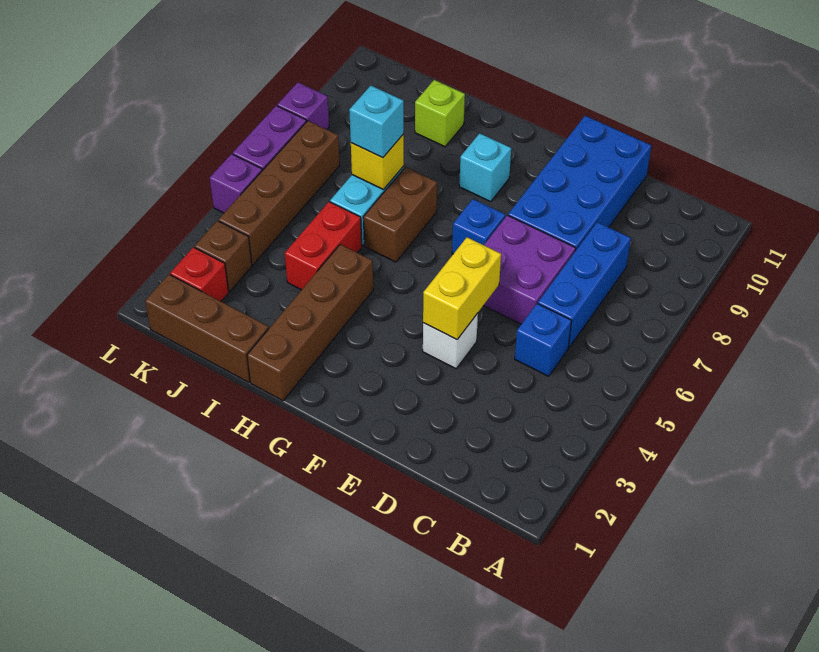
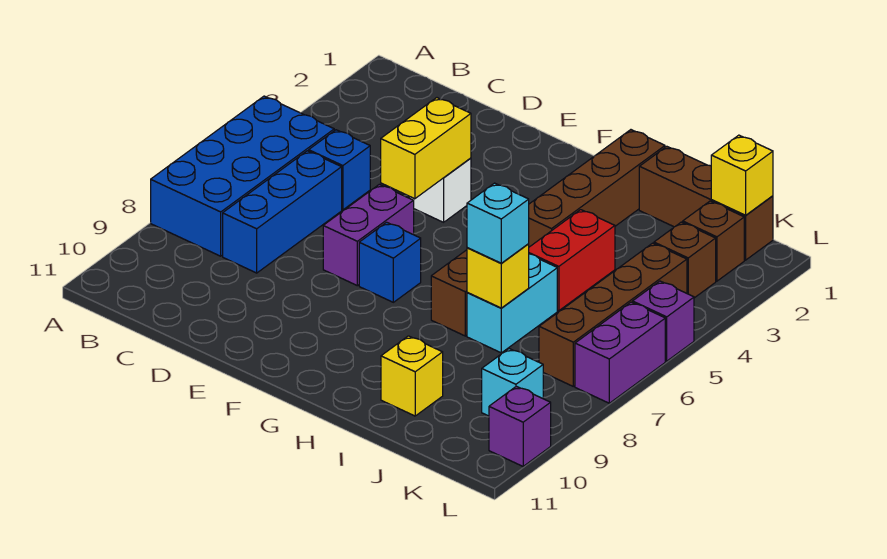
purple brick D6:E7 level 1 -> purple brick E6:E7 level 1
blue brick D8:E11 level 1 -> blue brick A5:B8 level 1
cyan brick G9 level 1 -> cyan brick K9 level 1
lime brick I10 level 1 -> yellow brick I10 level 1
none -> yellow brick K1 level 2
red brick K2 level 1 -> brown brick K2 level 1
purple brick L8 level 1 -> purple brick L10 level 1

